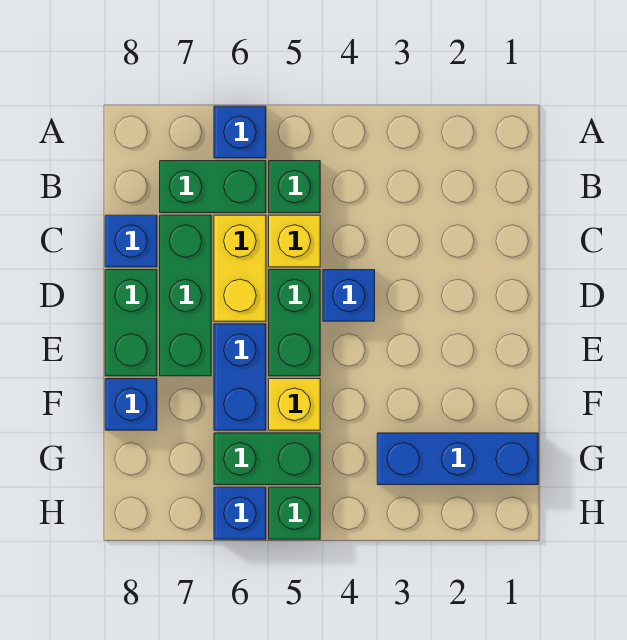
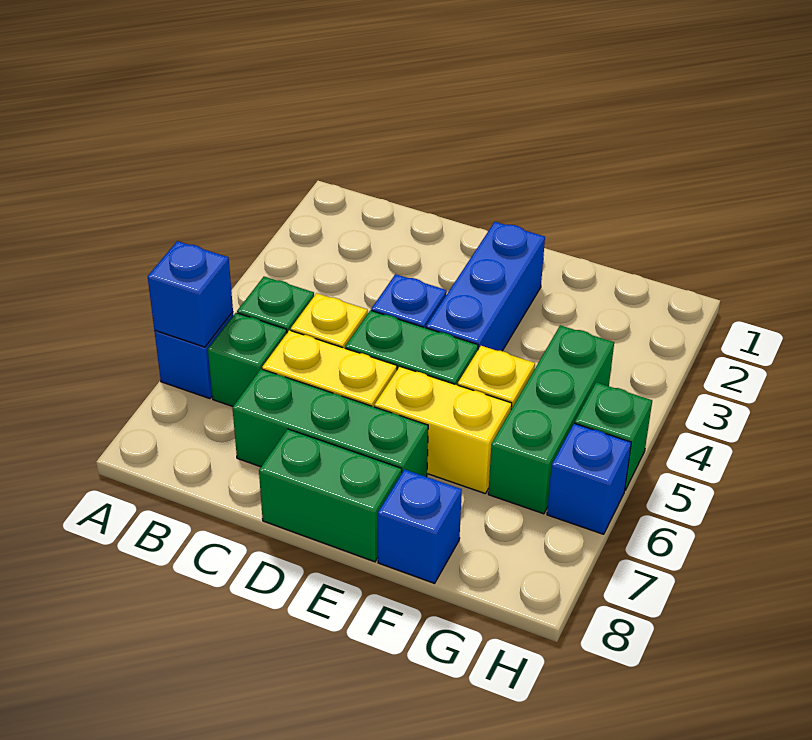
green brick B6:B7 level 1 -> green brick B6 level 1
blue brick C8 level 1 -> blue brick A6 level 2
blue brick E6:F6 level 1 -> yellow brick E6:F6 level 1
blue brick G1:G3 level 1 -> blue brick E2:E4 level 1
green brick G5:G6 level 1 -> green brick G4:G6 level 1

